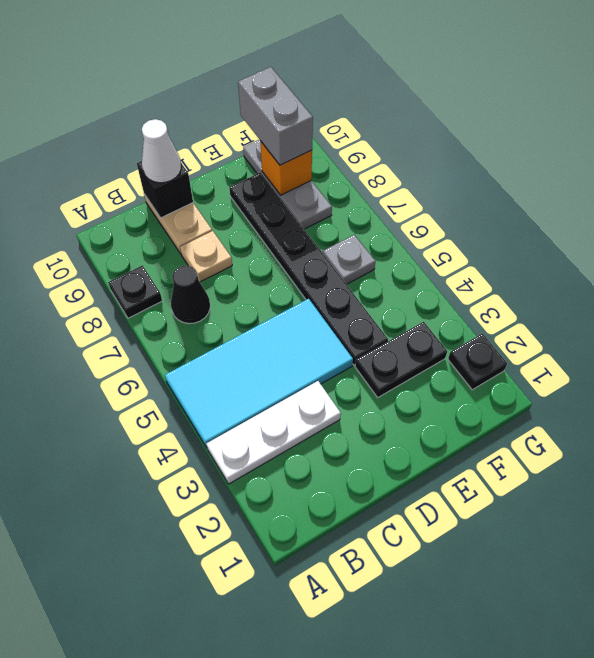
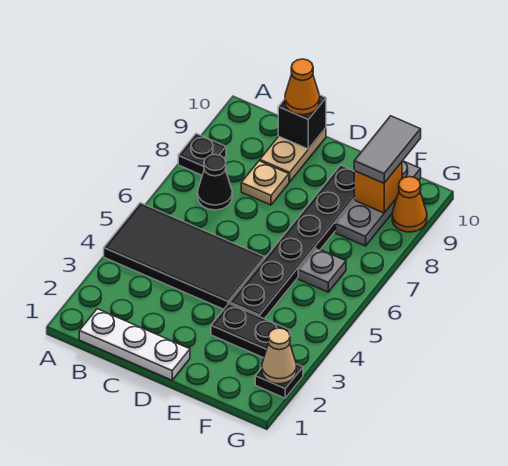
white plate A3:C3 level 1 -> white plate B1:D1 level 1
cyan tile A4:D5 level 1 -> black tile A4:D5 level 1
white cone C10 level 3 -> orange cone C10 level 3
grey brick F9:F10 level 3 -> grey tile F9:F10 level 3
none -> tan cone G2 level 2
none -> orange cone G9 level 1

